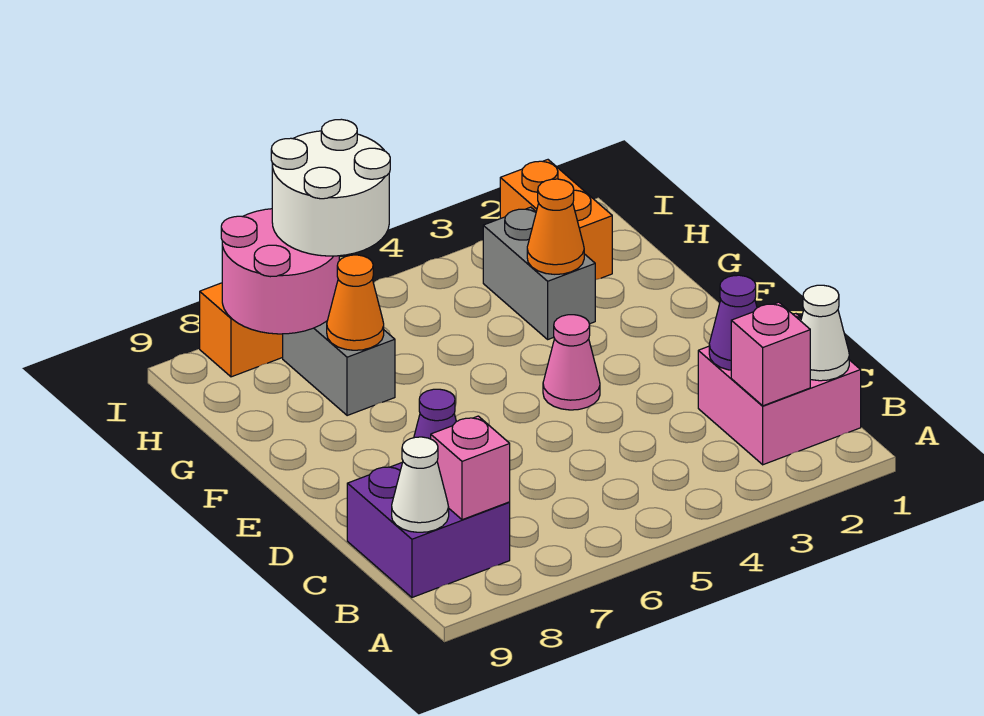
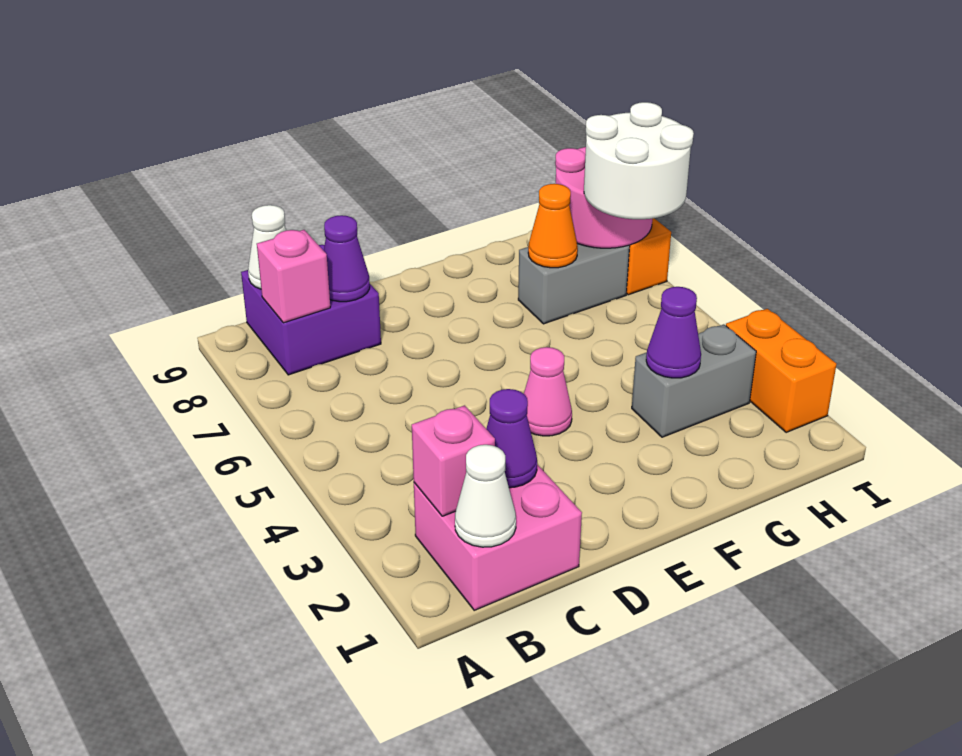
orange cone G3 level 2 -> purple cone G3 level 2
orange brick H2:I2 level 1 -> orange brick I2:I3 level 1

